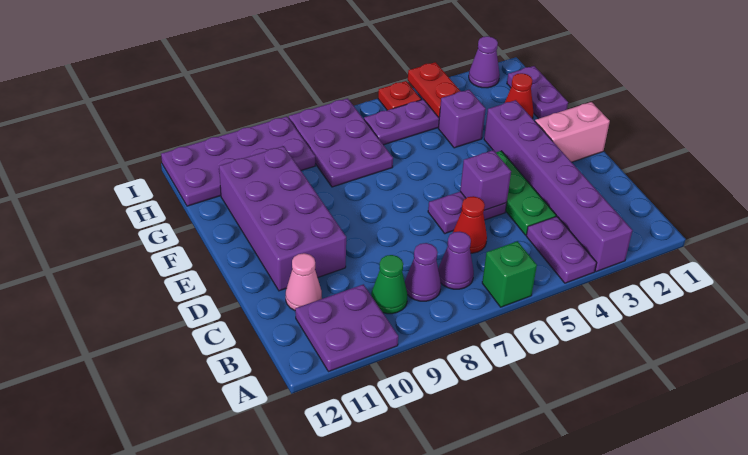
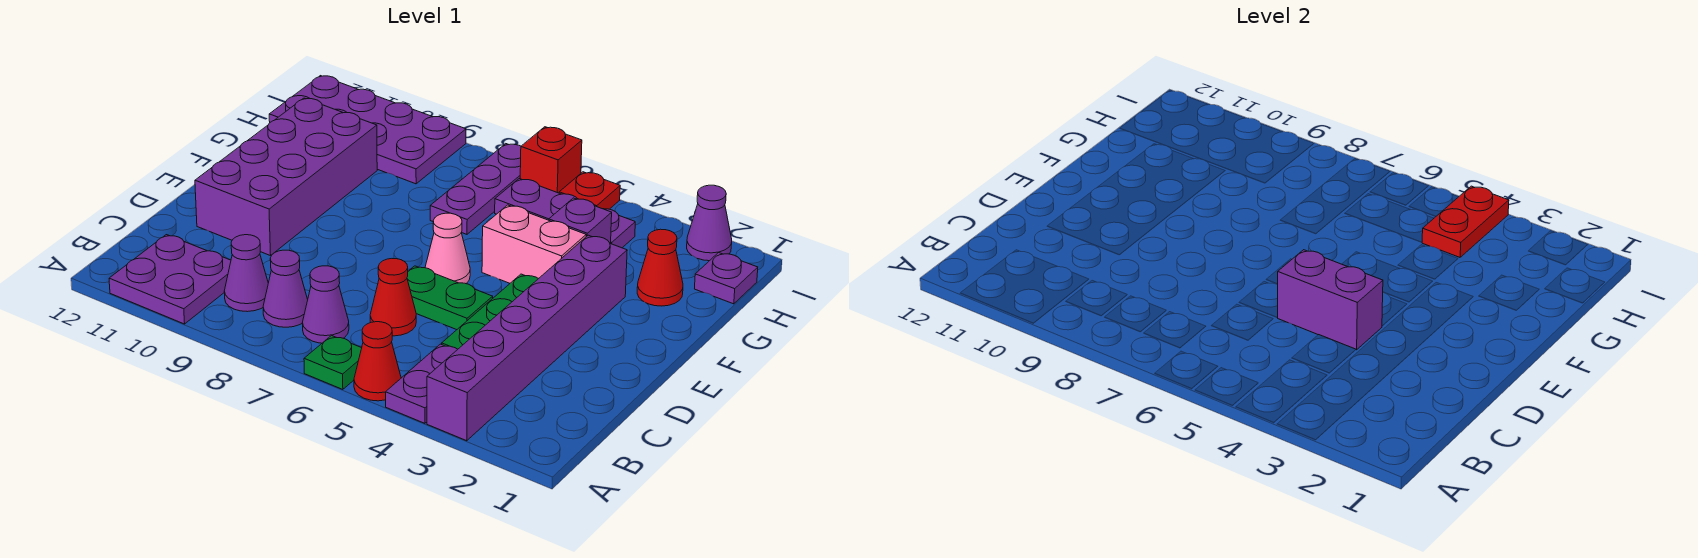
none -> red cone A5 level 1
green brick A6 level 1 -> green plate A6 level 1
green cone B9 level 1 -> purple cone B9 level 1
pink cone C11 level 1 -> pink cone E6 level 1
purple plate D5:D6 level 1 -> green plate D5:D6 level 1
purple brick D5 level 2 -> purple brick D4:D5 level 2
pink brick E1:E2 level 1 -> pink brick F4:F5 level 1
purple plate G1:H1 level 1 -> purple plate H1 level 1
purple plate G7:I8 level 1 -> purple plate G7:I7 level 1
none -> red brick I6 level 1

